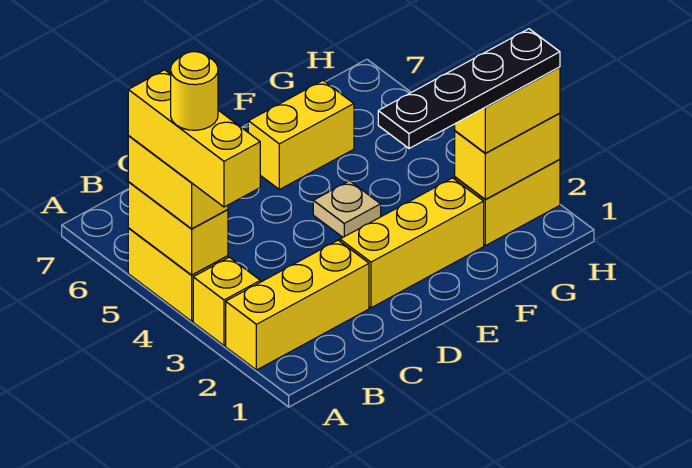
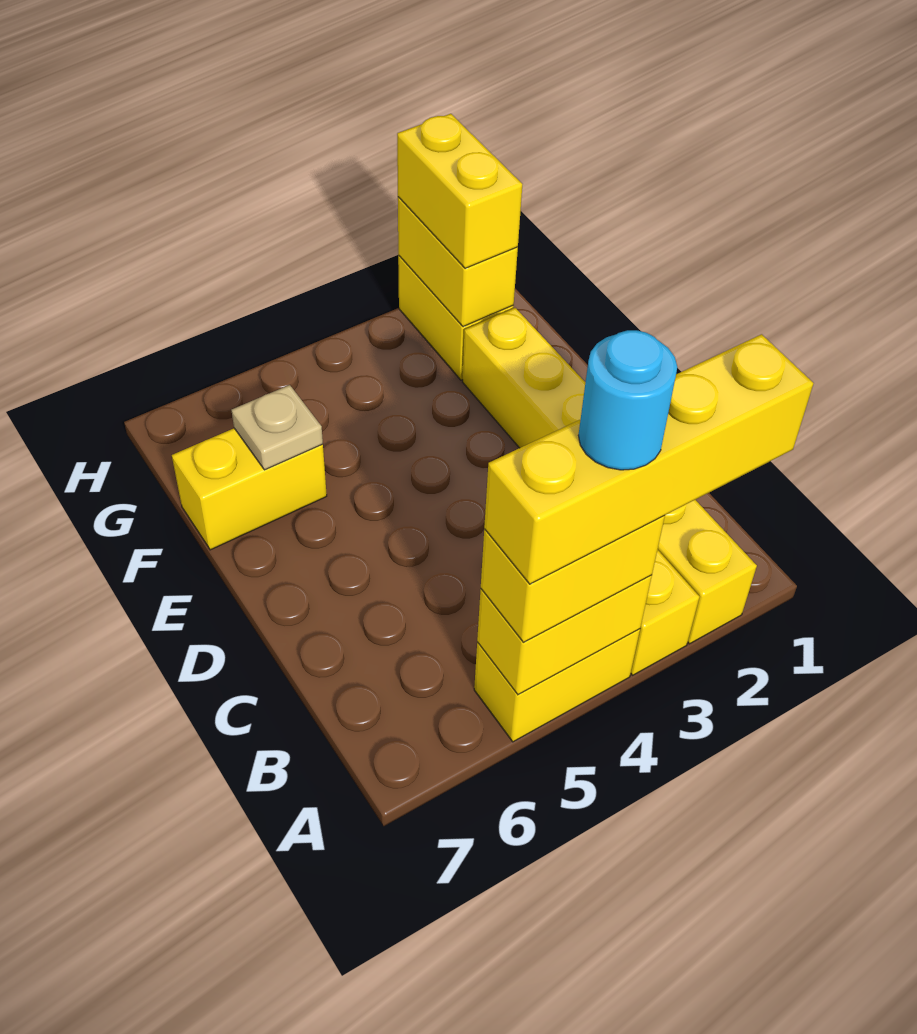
yellow brick A3:A5 level 4 -> yellow brick A2:A5 level 4
yellow round brick A4 level 5 -> cyan round brick A4 level 5
black plate E2:H2 level 4 -> none
tan plate E4 level 1 -> tan plate F6 level 2
yellow brick E6:F6 level 1 -> yellow brick F6:F7 level 1

